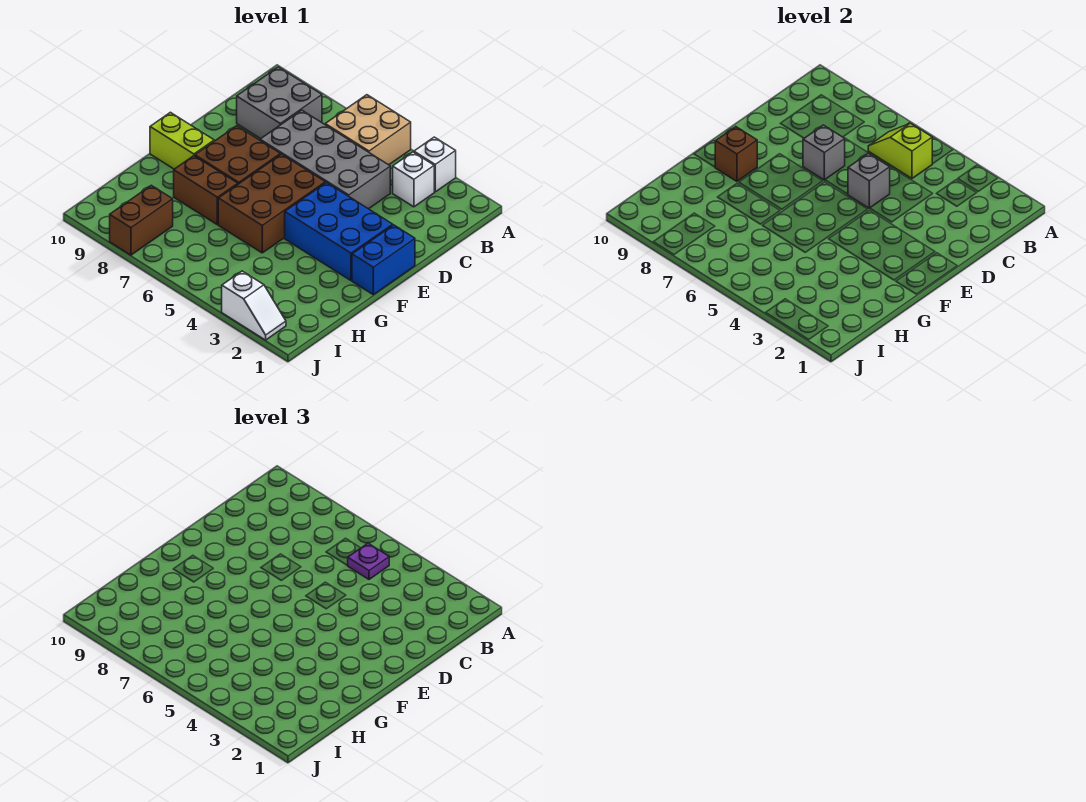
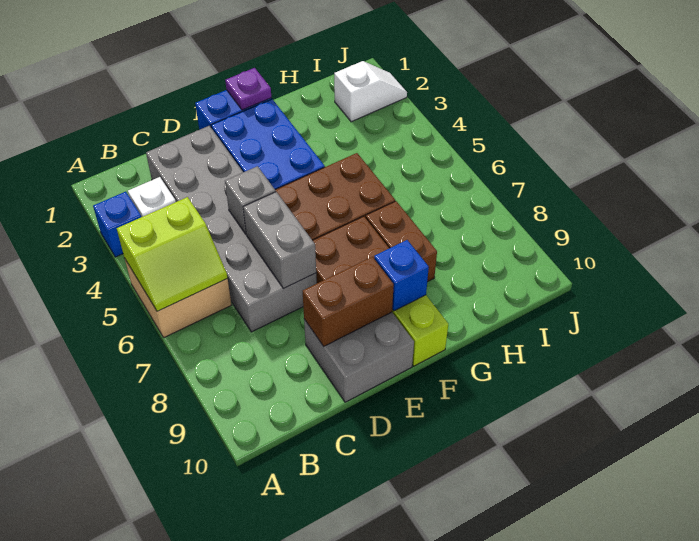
white brick A3 level 1 -> blue brick A3 level 1
lime slope B5:B6 level 2 top 5 -> lime slope A5:B6 level 2 top 5
purple plate B5 level 3 -> purple plate F1 level 2
grey brick B8:C9 level 1 -> grey brick D9:E10 level 1
grey brick C4:D7 level 1 -> grey brick C2:D7 level 1
grey brick D7 level 2 -> grey brick D6:D7 level 2
brown brick F9 level 2 -> blue brick F9 level 2
brown brick I8:J8 level 1 -> brown brick D9:E9 level 2
white slope J2:J3 level 1 top 3 -> white slope I2:J2 level 1 top I

